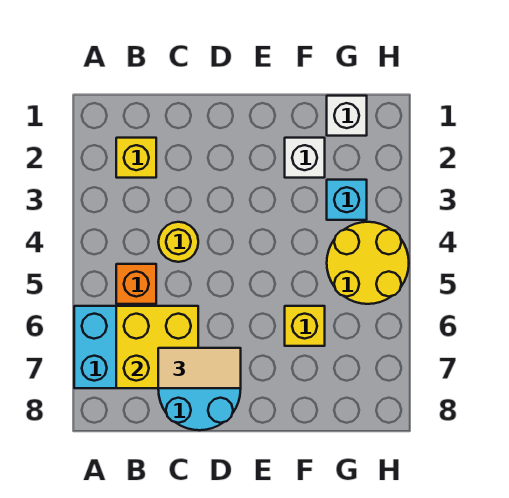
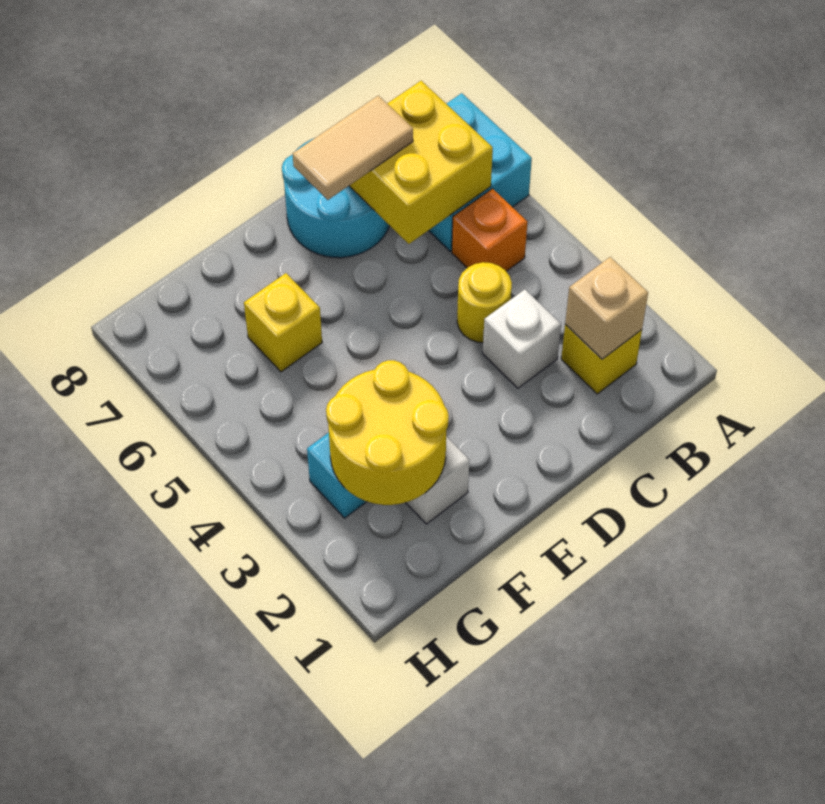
none -> tan brick B2 level 2
white brick G1 level 1 -> white brick C3 level 1
yellow round brick G4:H5 level 1 -> yellow round brick F2:G3 level 2

